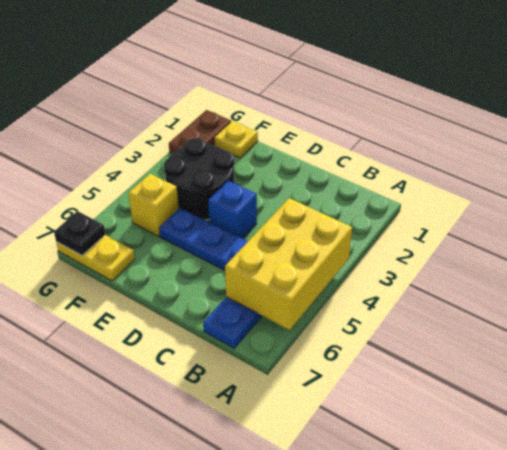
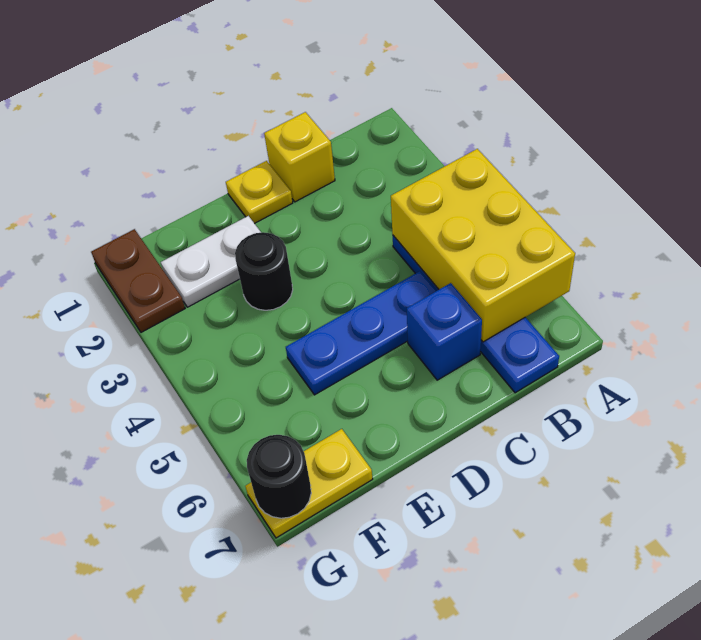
blue brick D4 level 1 -> blue brick C6 level 1
none -> white plate E2:F2 level 1
black round brick E3:F4 level 1 -> black round brick E3 level 1
yellow plate F1 level 1 -> yellow plate D1 level 1
yellow brick F5 level 1 -> yellow brick C1 level 1
black plate G7 level 2 -> black round brick G7 level 2

